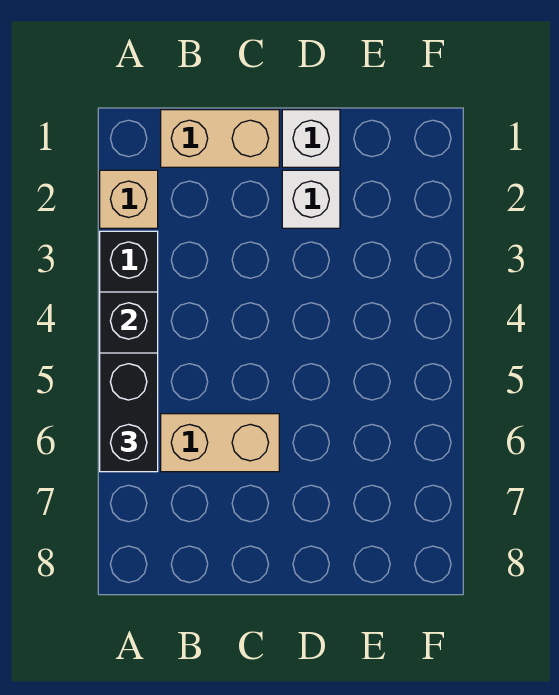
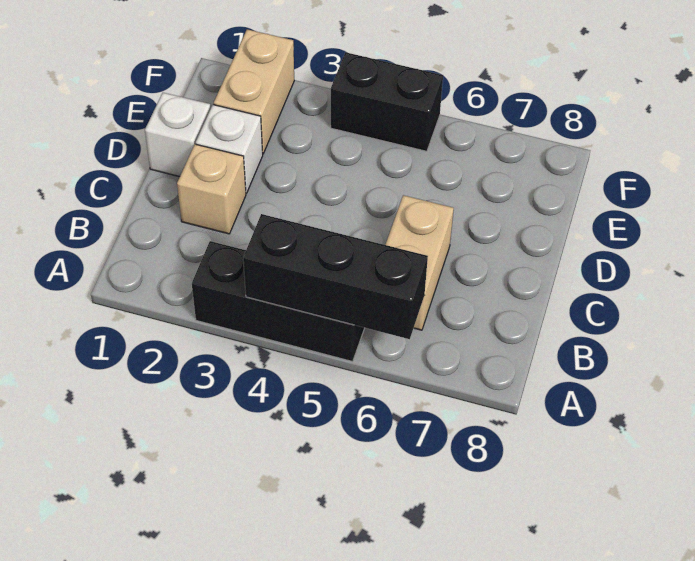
tan brick A2 level 1 -> tan brick C2 level 1
black brick A5:A6 level 3 -> black brick F4:F5 level 1
tan brick B1:C1 level 1 -> tan brick E2:F2 level 1

